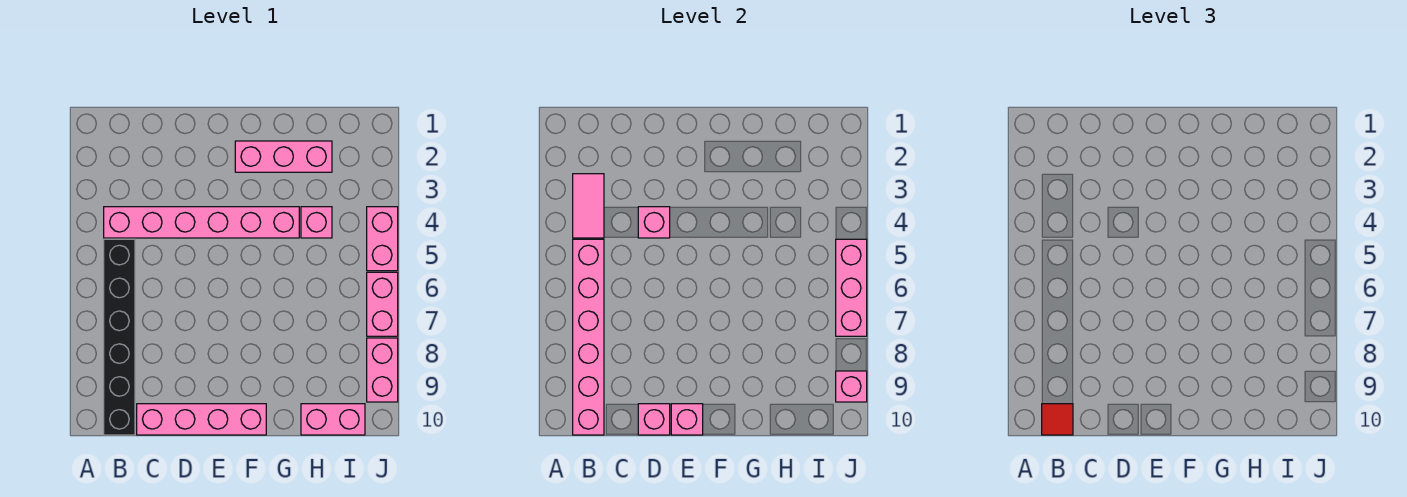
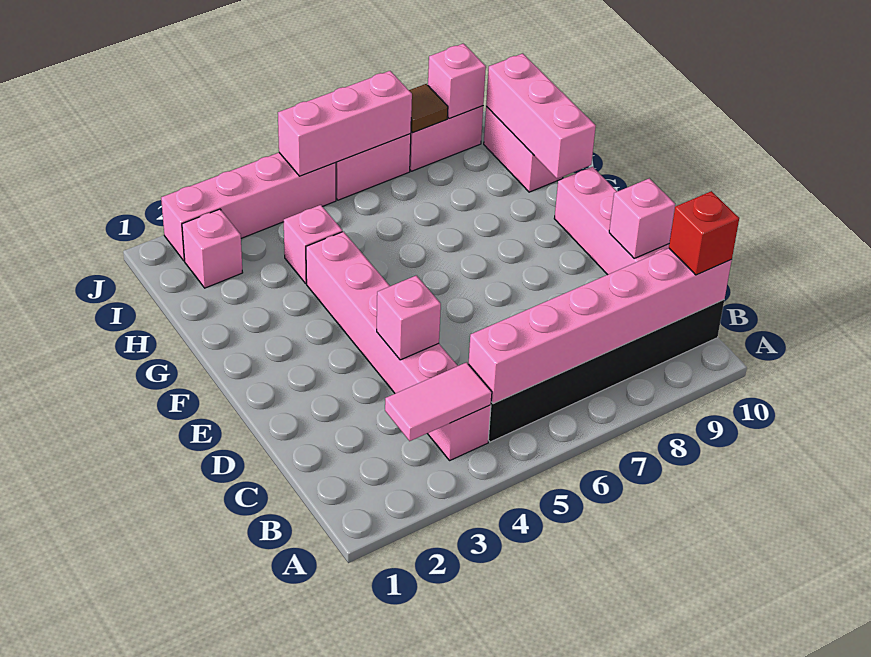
red tile B10 level 3 -> red brick B10 level 3
pink brick E10 level 2 -> pink brick I2 level 1
pink brick F2:H2 level 1 -> pink brick G10:I10 level 2
pink brick J4:J5 level 1 -> pink brick J2:J5 level 1
none -> brown tile J8 level 2

